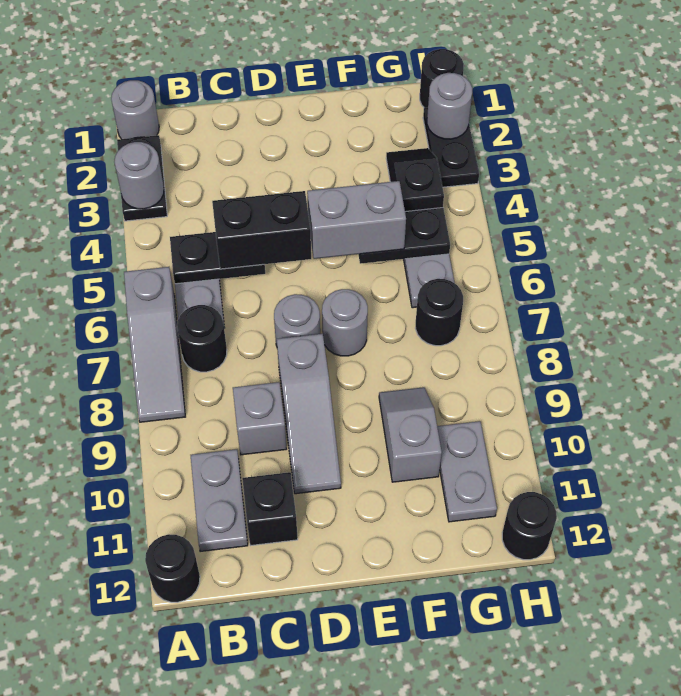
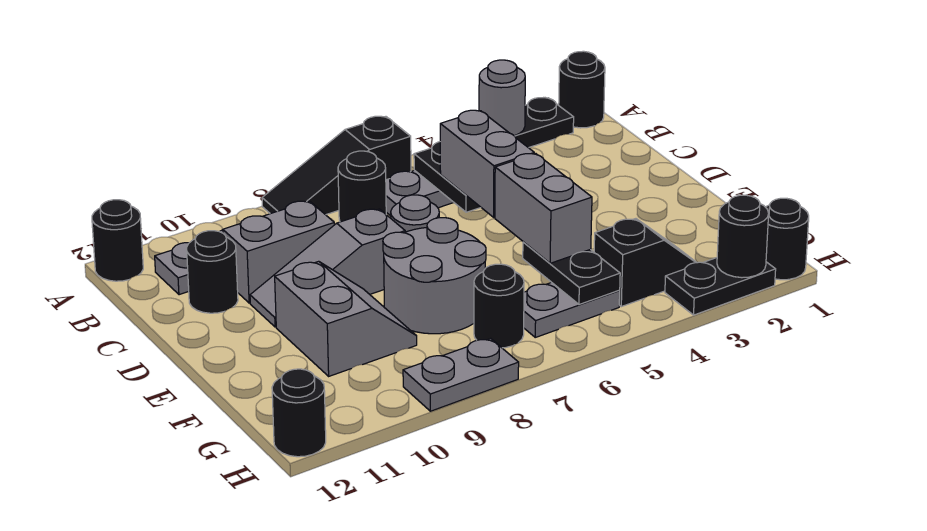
grey round brick A1 level 1 -> black round brick A1 level 1
grey slope A6:A8 level 1 top 6 -> black slope A6:A8 level 1 top 6
black brick C5:D5 level 3 -> grey brick C5:D5 level 3
grey brick C9 level 1 -> grey brick C9:C10 level 1
black brick C11 level 1 -> black round brick C11 level 1
grey round brick E7 level 1 -> grey round brick E7:F8 level 1
grey slope F9:F10 level 1 top 10 -> grey slope E9:F10 level 1 top 10
grey plate G10:G11 level 1 -> grey plate H8:H9 level 1
grey round brick H2 level 2 -> black round brick H2 level 2

